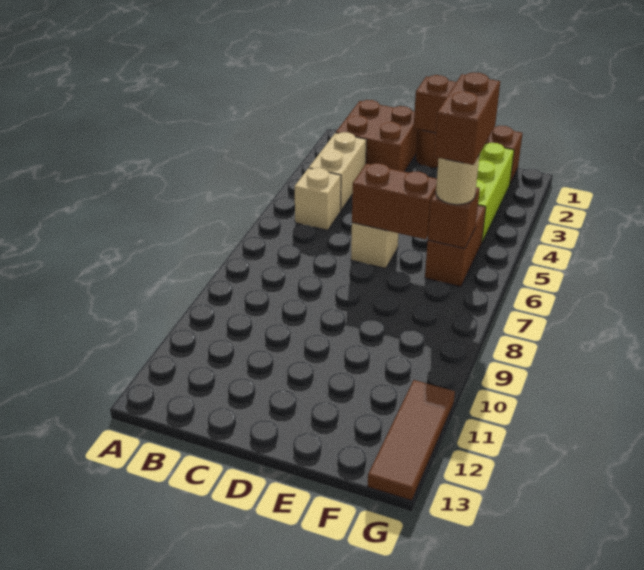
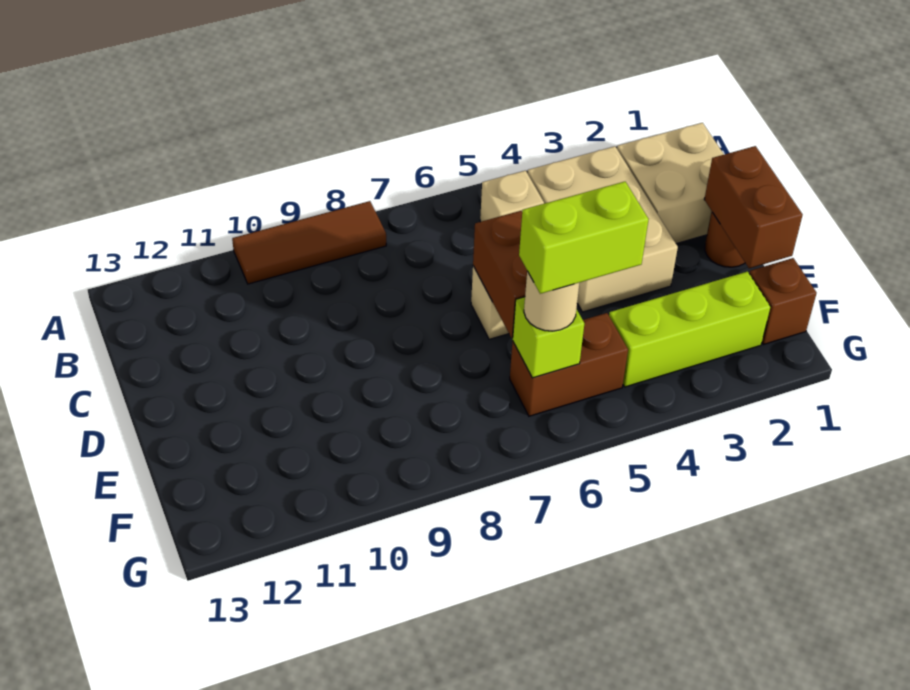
brown brick B1:C2 level 1 -> tan brick B1:C2 level 1
tan brick B3:B4 level 1 -> tan brick B3:D4 level 1
brown brick F5:F6 level 4 -> lime brick F5:F6 level 4
brown brick F6 level 2 -> lime brick F6 level 2
brown tile G11:G13 level 1 -> brown tile A8:A10 level 1

